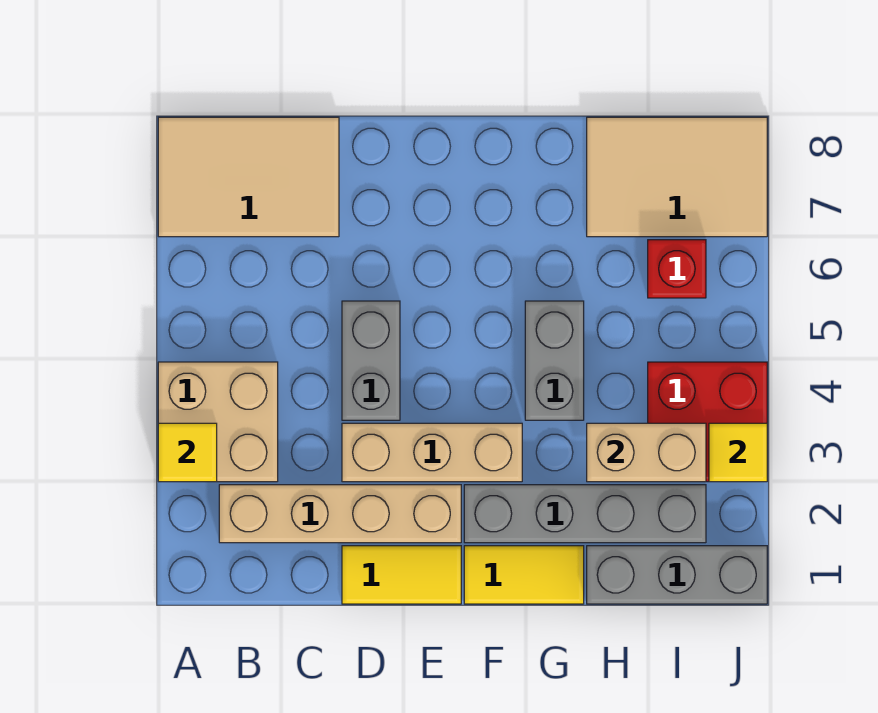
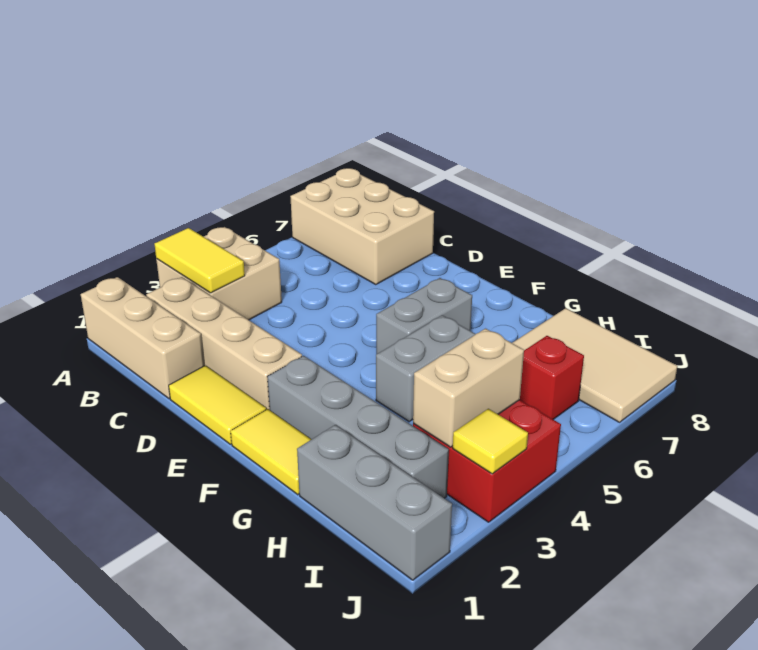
yellow tile A3 level 2 -> yellow tile A3:B3 level 2
tan tile A7:C8 level 1 -> tan brick A7:C8 level 1
tan brick D3:F3 level 1 -> tan brick A1:C1 level 1
grey brick D4:D5 level 1 -> grey brick F5:F6 level 1
tan brick H3:I3 level 2 -> tan brick I3:I4 level 2

